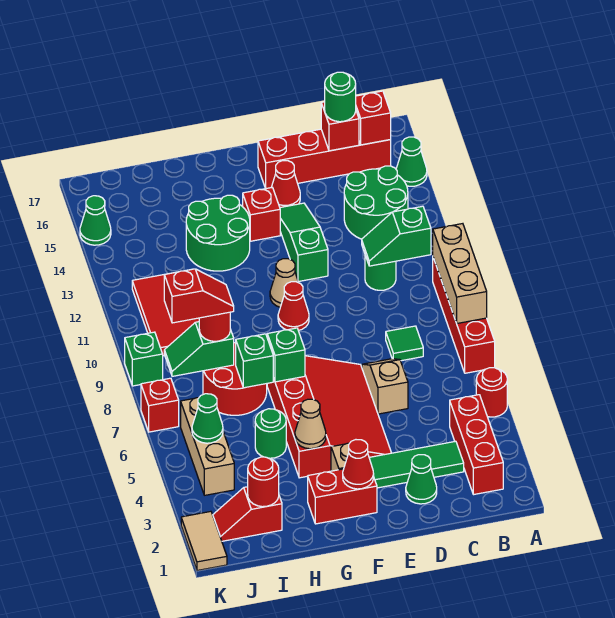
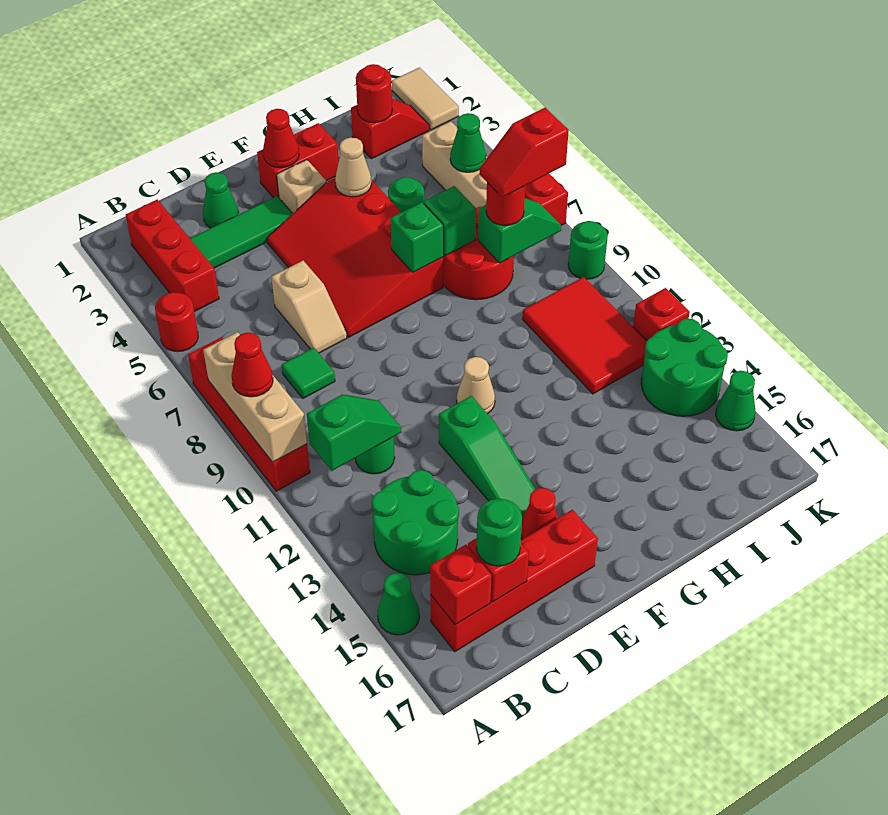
red cone F10 level 1 -> red cone A9 level 3
red brick F14 level 1 -> red brick K12 level 1
green round brick G13:H14 level 1 -> green round brick J13:K14 level 1
green brick K9 level 1 -> green round brick K9 level 1

